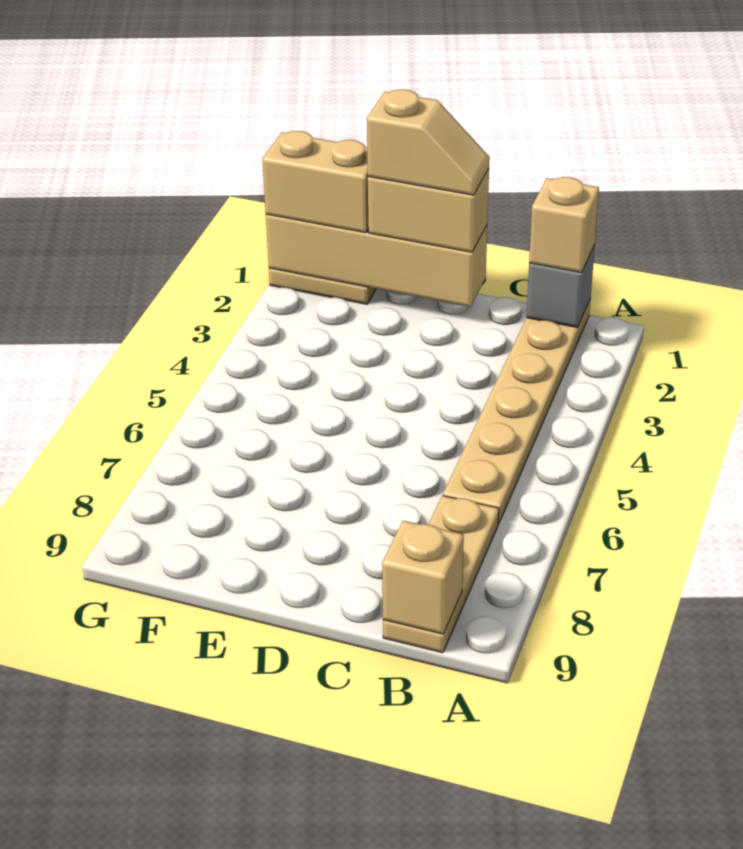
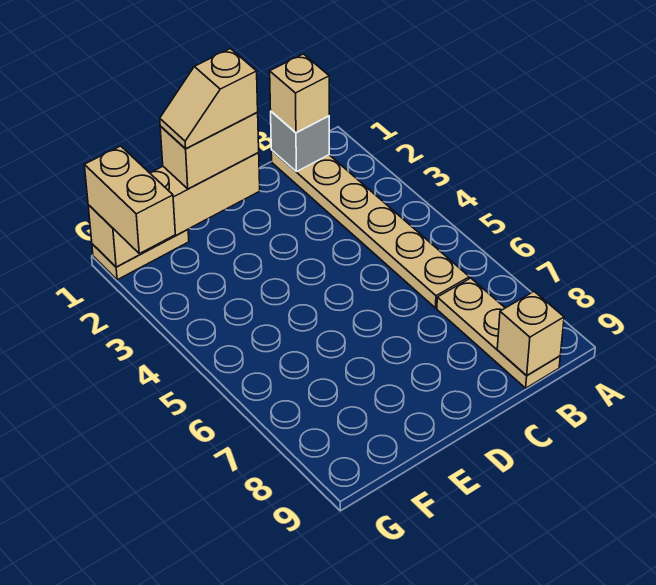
tan slope D1:E1 level 4 top E -> tan slope D1:E1 level 4 top D
tan brick F1:G1 level 3 -> tan brick G1:G2 level 3

